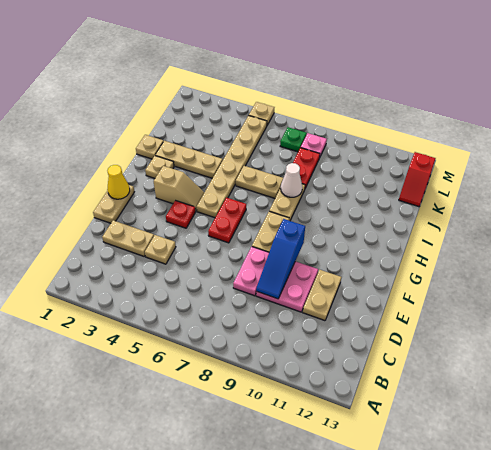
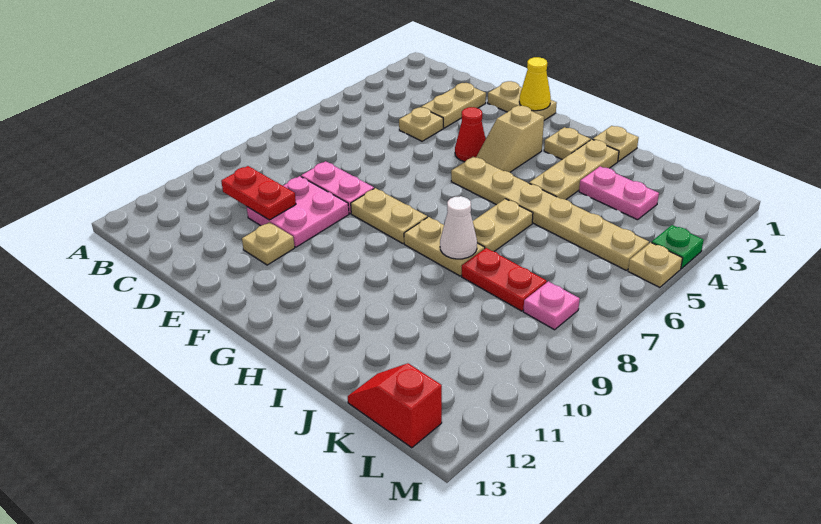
blue slope D9:F9 level 2 top F -> none
tan plate D11:E11 level 1 -> tan plate E11 level 1
red plate F4 level 1 -> red cone F4 level 1
red plate F6:G6 level 1 -> red plate C10:D10 level 2
none -> pink plate J3:K3 level 1
green plate L7 level 1 -> green plate M4 level 1

